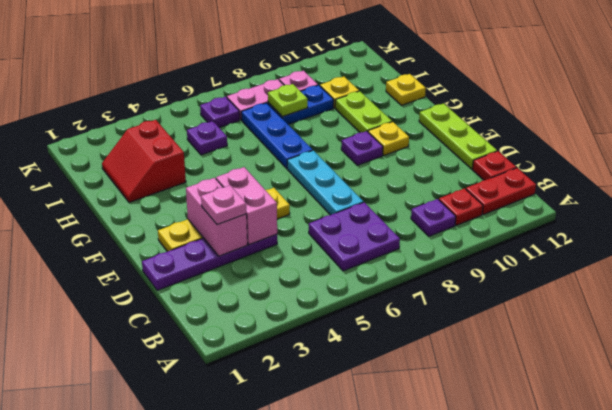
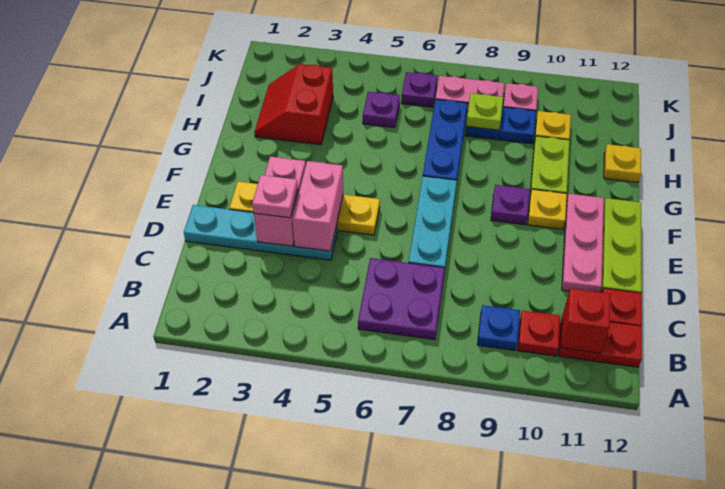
purple plate B9 level 1 -> blue plate B9 level 1
none -> red brick B11 level 2
purple plate D1:D4 level 1 -> cyan plate D1:D4 level 1
none -> pink plate D11:F11 level 1

